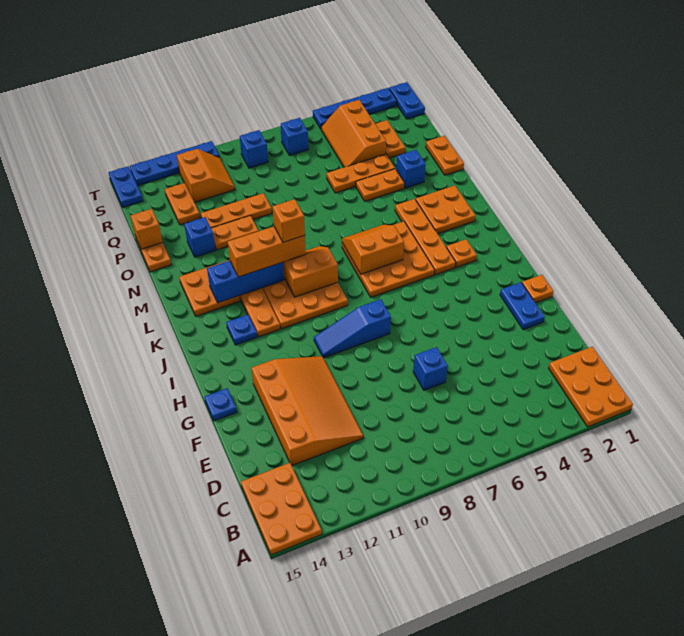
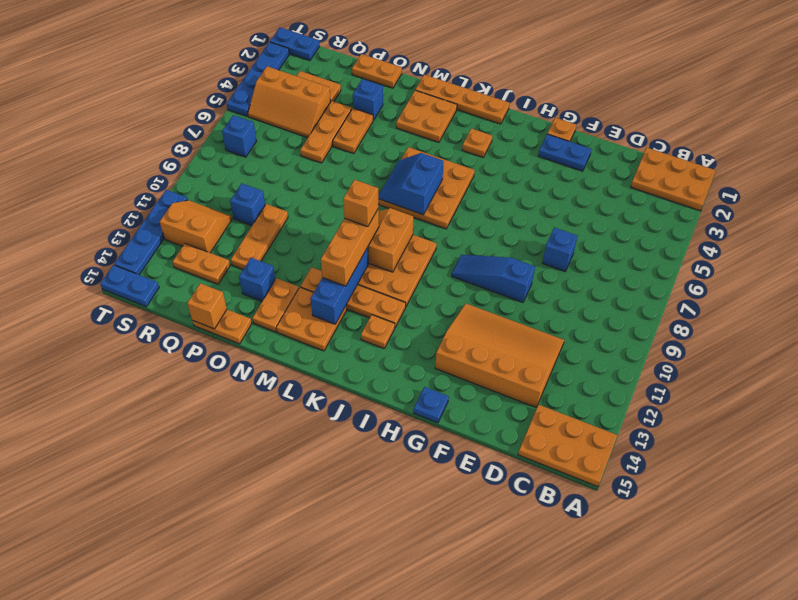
blue slope H8:H10 level 1 top 8 -> blue slope F9:H9 level 1 top F
orange plate J4:M4 level 1 -> orange plate J1:M1 level 1
blue plate J13 level 1 -> orange plate J13 level 1
orange slope K6:L7 level 2 top K -> blue slope K6:L7 level 2 top K
orange plate O11:O12 level 1 -> orange plate N13:N14 level 1
blue brick S9 level 1 -> blue brick Q10 level 1

